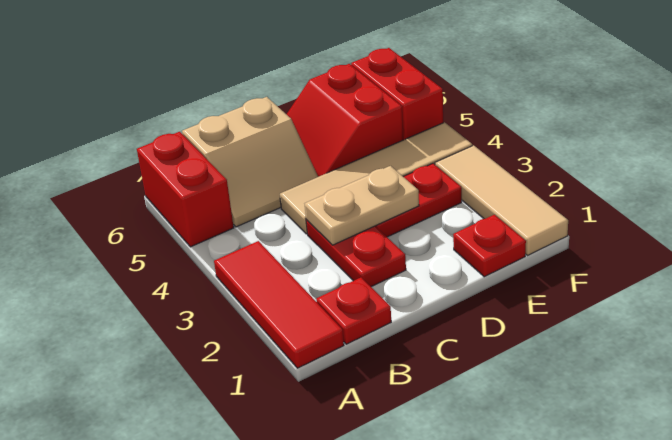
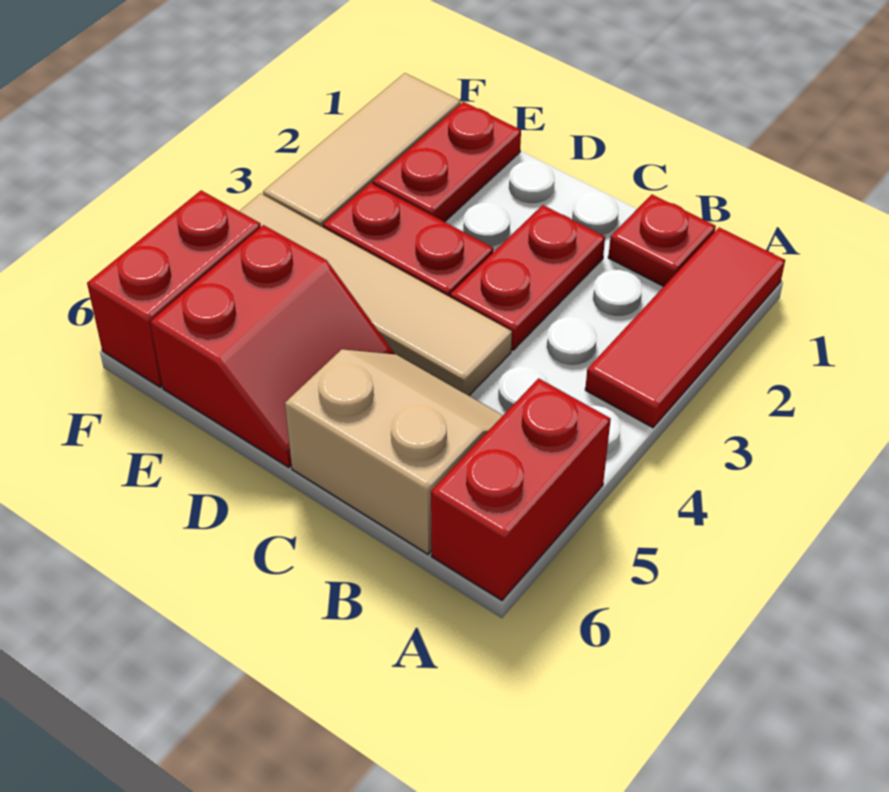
tan plate C3:D3 level 2 -> none
red plate E1 level 1 -> red plate E1:E2 level 1

